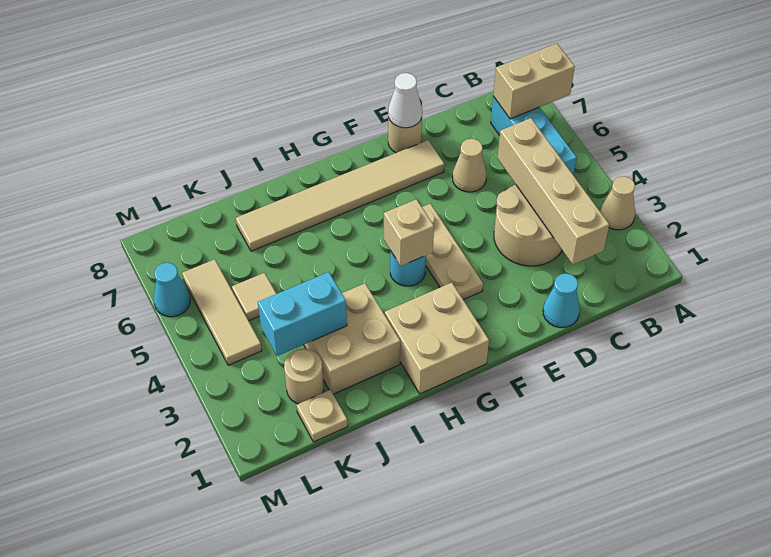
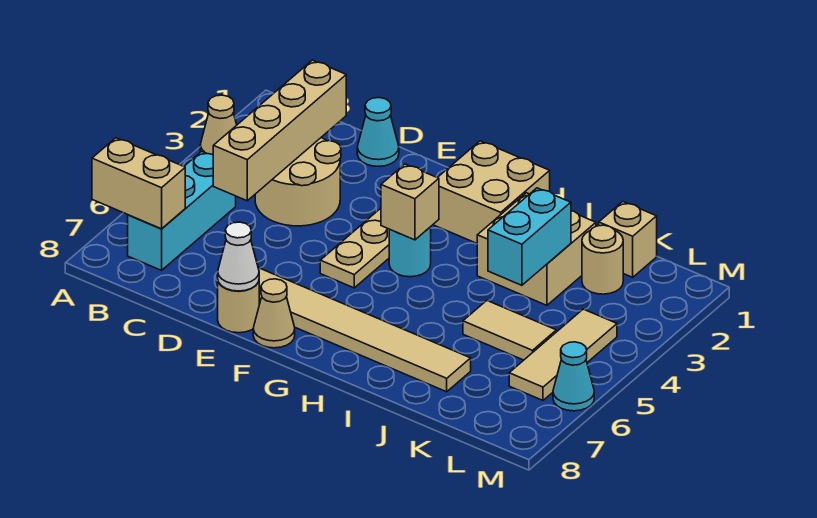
tan cone D6 level 1 -> tan cone F8 level 1
cyan brick J3:K3 level 2 -> cyan brick J3:J4 level 2
tan plate K1 level 1 -> tan brick K1 level 1
tan tile K5 level 1 -> tan tile J5:K5 level 1

